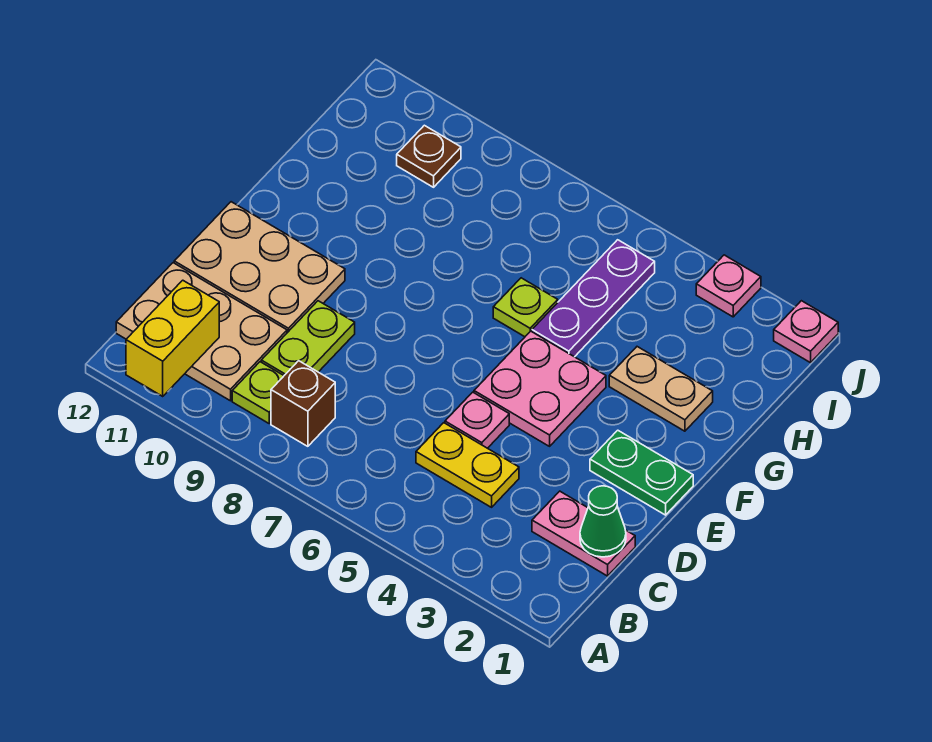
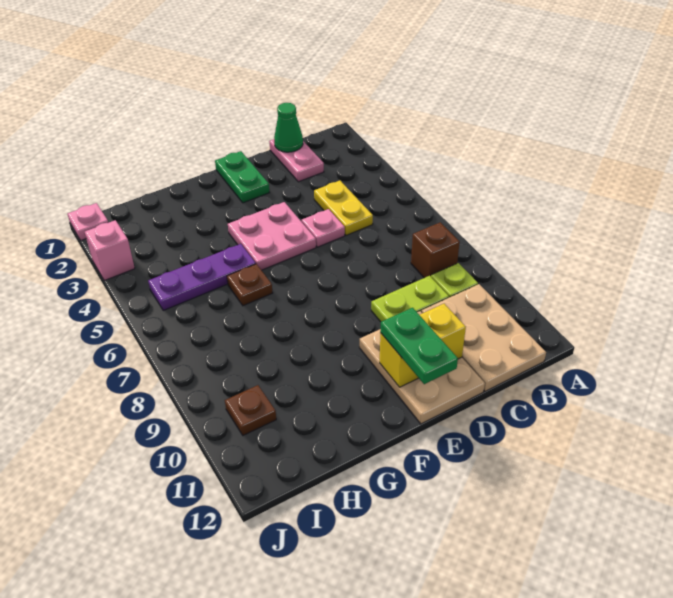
yellow brick A11:B11 level 2 -> yellow brick D11:E11 level 2
none -> green plate E11:E12 level 3
tan plate G2:G3 level 1 -> none
lime plate G6 level 1 -> brown plate G6 level 1
pink plate J3 level 1 -> pink brick J3 level 1

